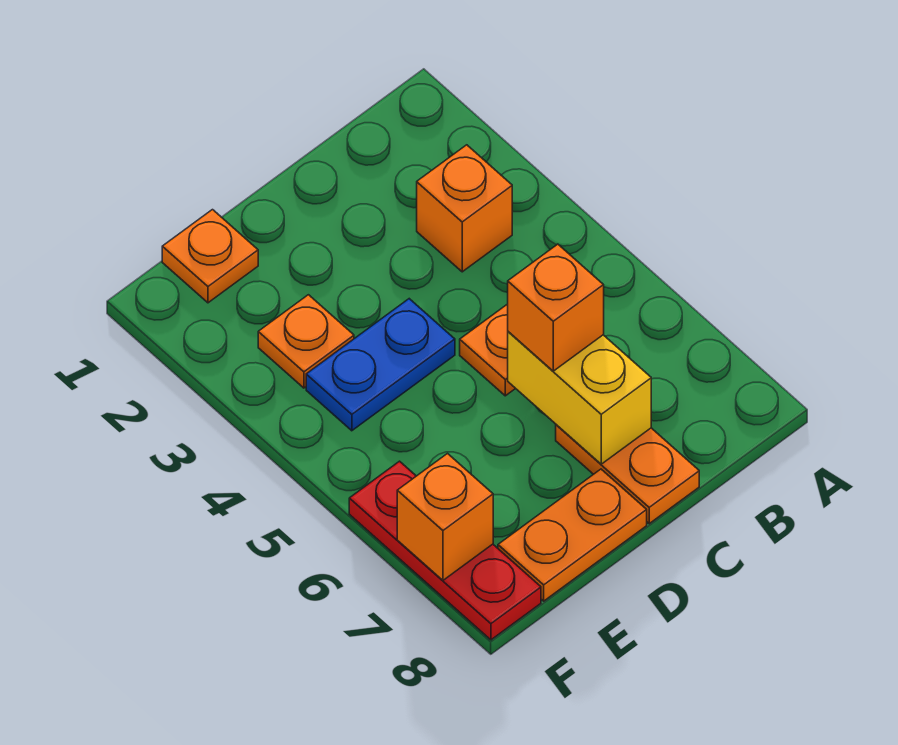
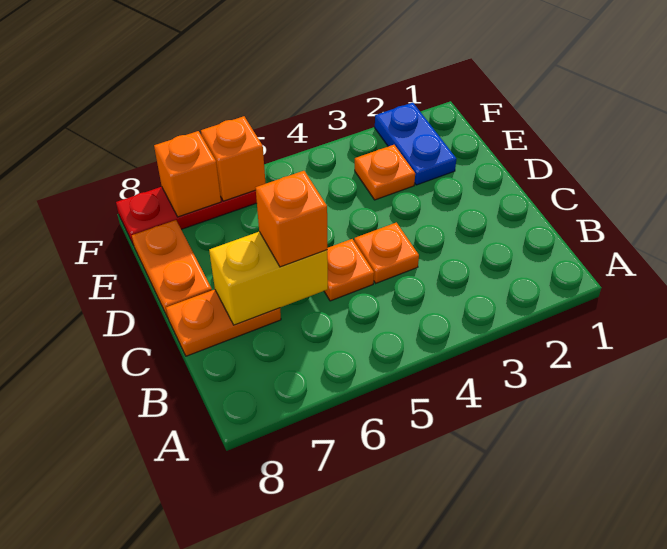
orange brick B3 level 1 -> orange brick F6 level 2
blue plate D4:E4 level 1 -> blue plate E2:F2 level 1
orange plate E1 level 1 -> orange plate C4 level 1

